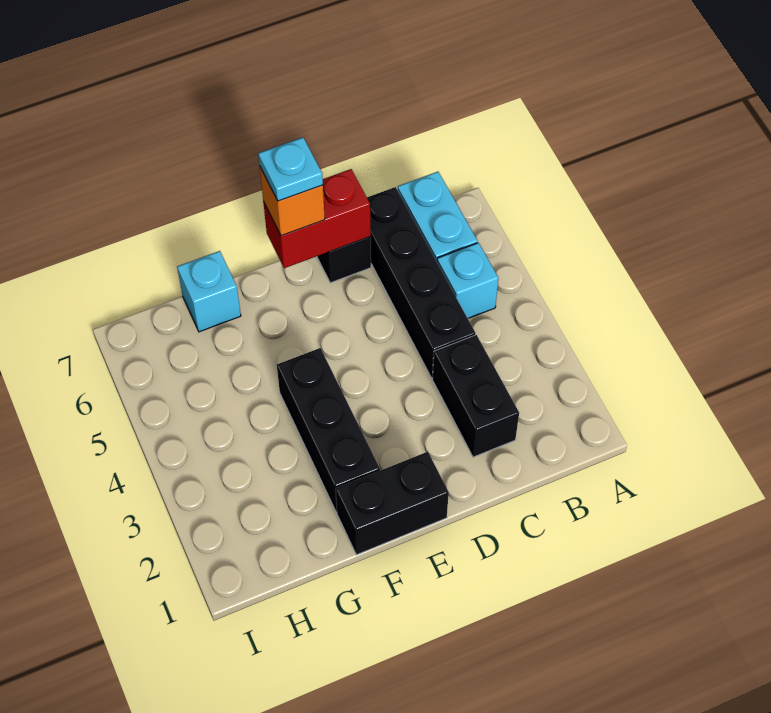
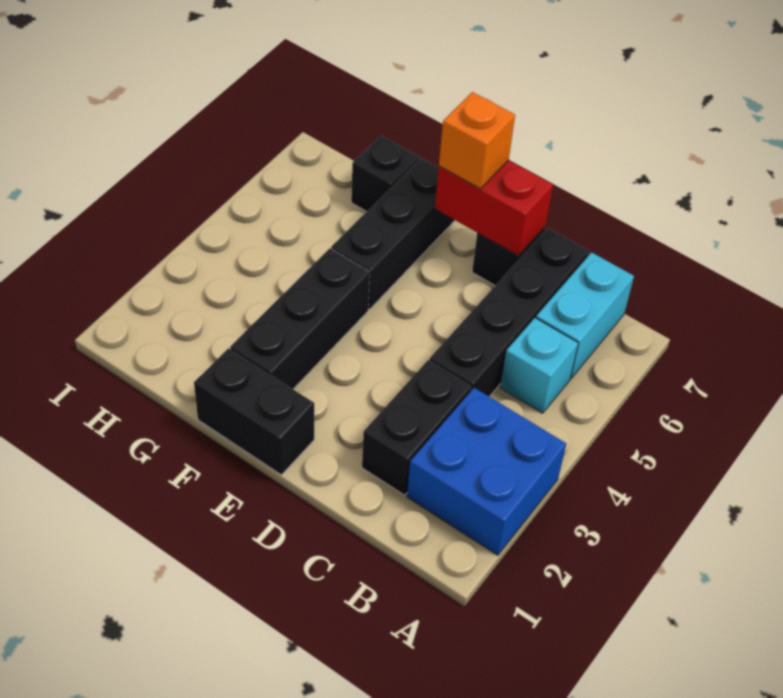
none -> blue brick A2:B3 level 1
cyan plate E7 level 4 -> none
none -> black brick F5:F7 level 1
cyan brick G7 level 1 -> black brick G7 level 1

